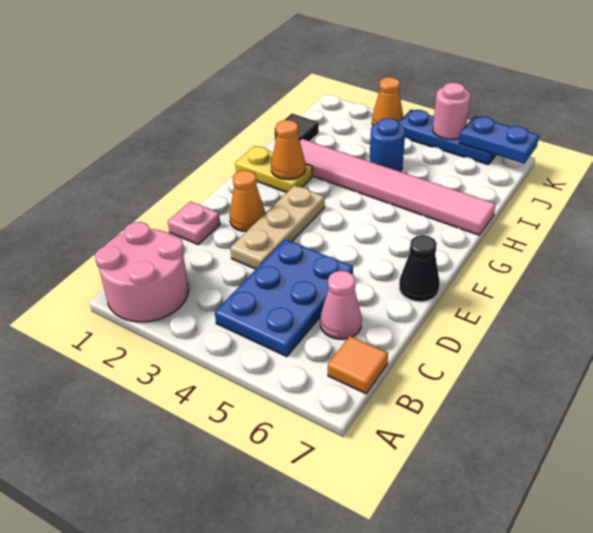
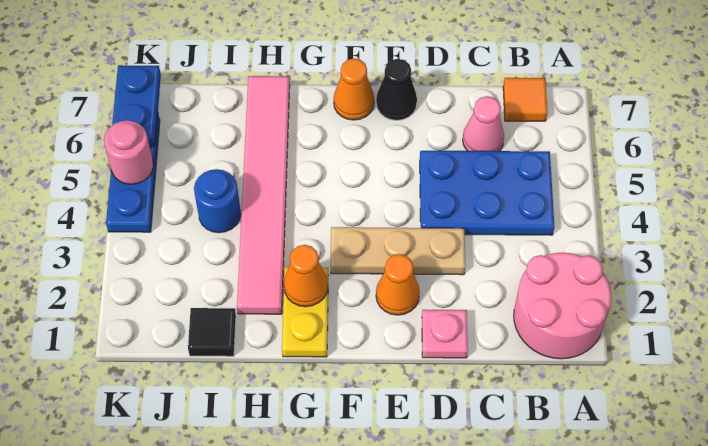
orange cone K3 level 1 -> orange cone F7 level 1

